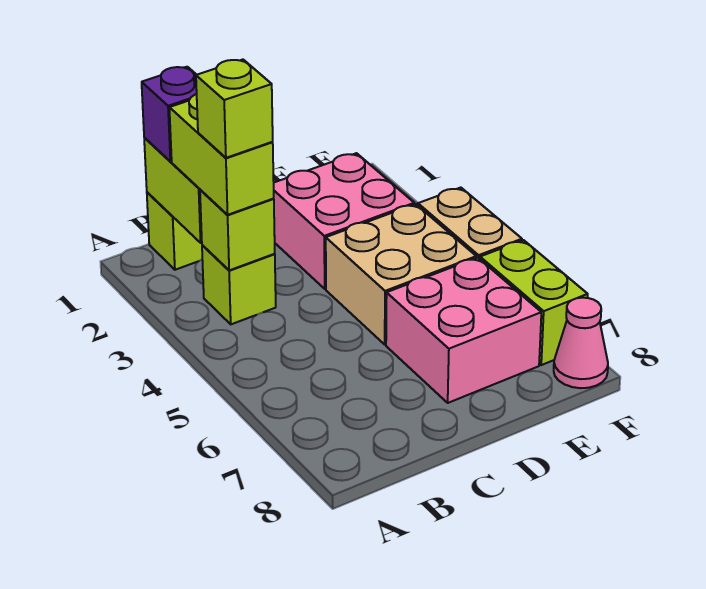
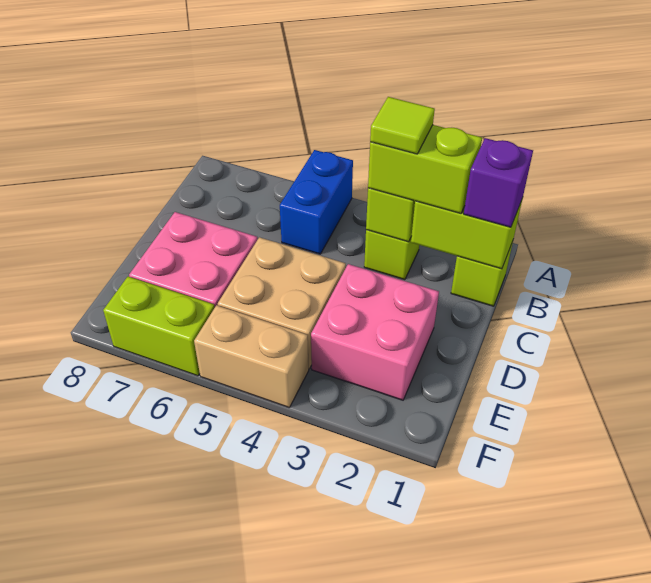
none -> blue brick A5:B5 level 1
lime brick B3 level 4 -> lime tile B3 level 4
pink cone F8 level 1 -> none

